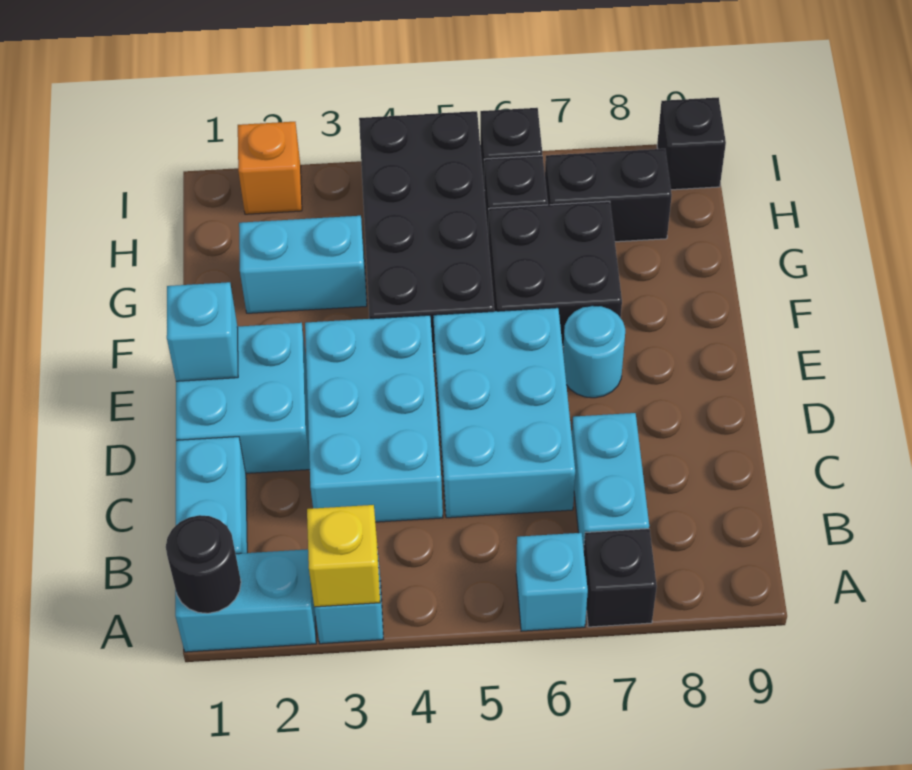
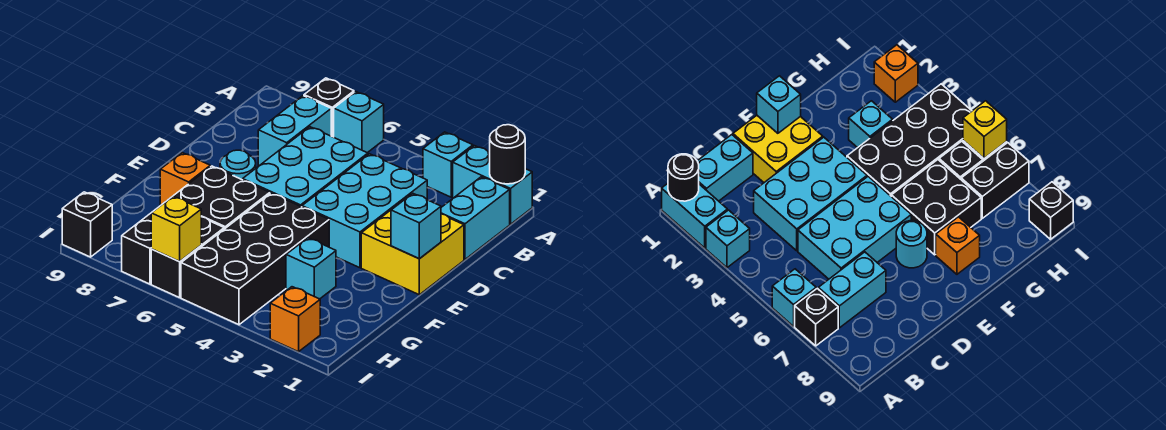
yellow brick A3 level 2 -> yellow brick I6 level 2
cyan brick D1:E2 level 1 -> yellow brick D1:E2 level 1
none -> orange brick F8 level 1
cyan brick G2:G3 level 1 -> cyan brick G3 level 1
black brick H7:H8 level 1 -> black brick H7:I7 level 1

